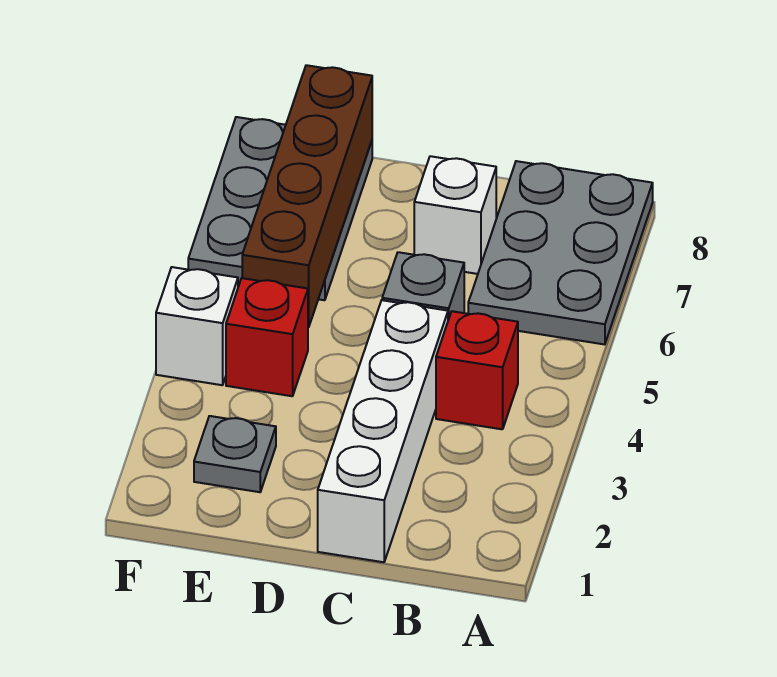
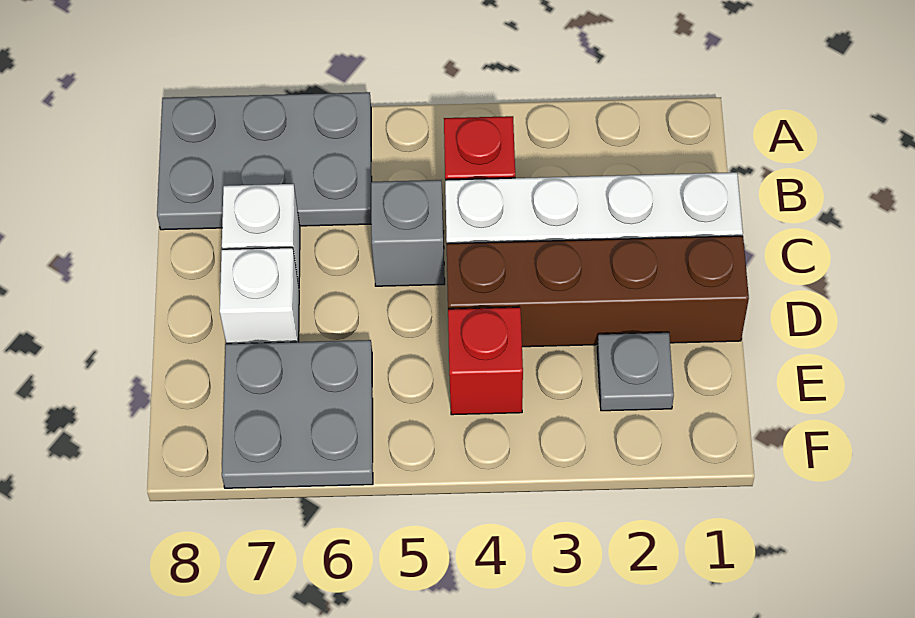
brown brick E5:E8 level 2 -> brown brick D1:D4 level 1
grey plate E6:F8 level 1 -> grey plate E6:F7 level 1
white brick F4 level 1 -> white brick D7 level 1

